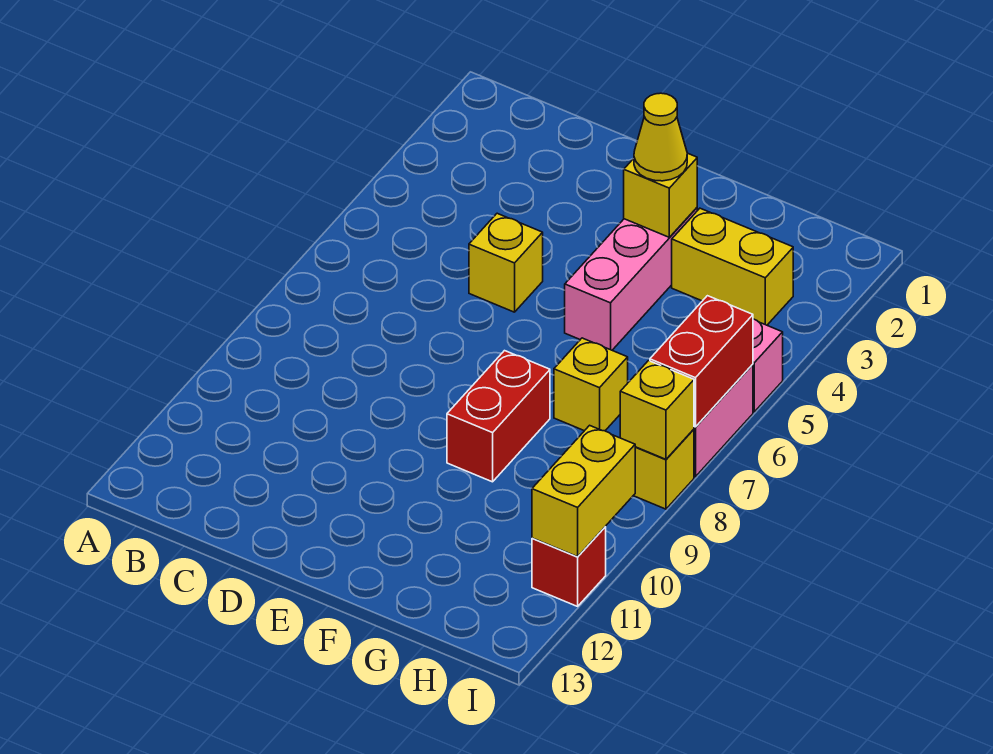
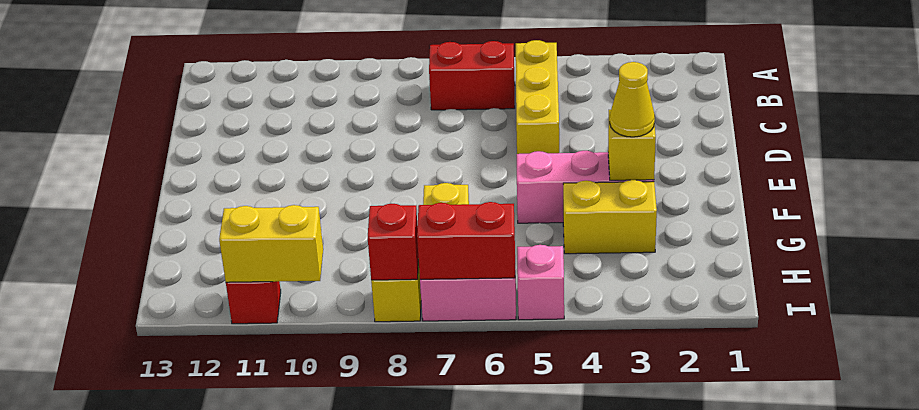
yellow brick D5 level 1 -> yellow brick B5:D5 level 1
red brick F8:F9 level 1 -> red brick B6:B7 level 1
yellow brick G3:H3 level 1 -> yellow brick G3:G4 level 1
yellow brick I8 level 2 -> red brick I8 level 2

